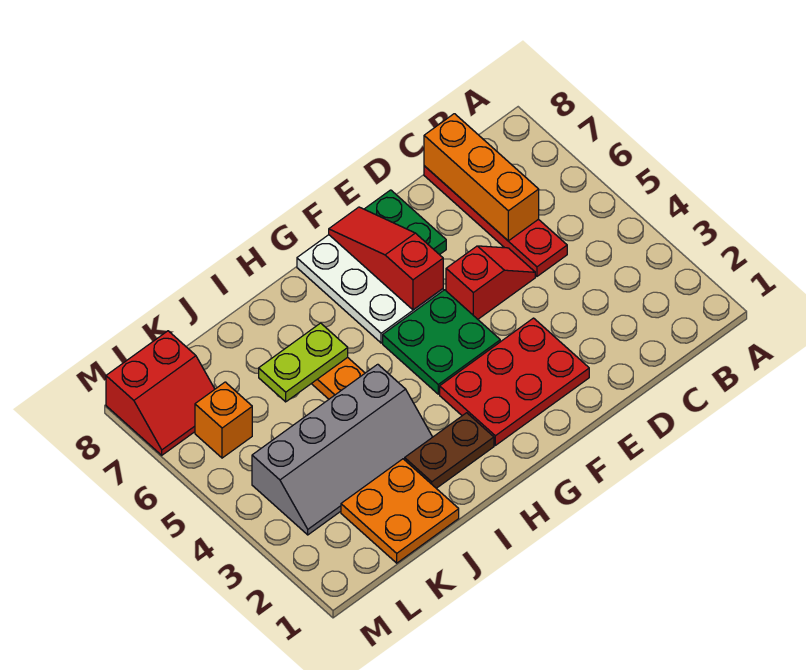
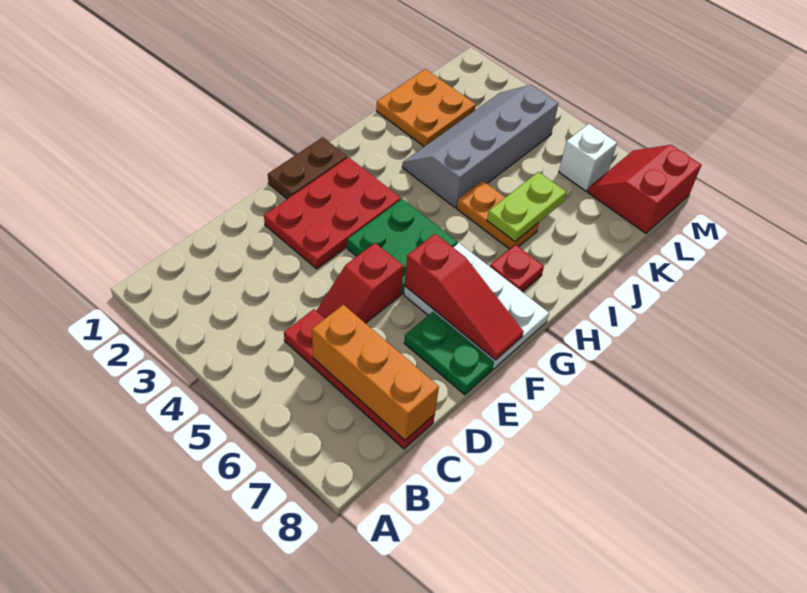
brown plate H2:I2 level 1 -> brown plate F1:G1 level 1
none -> red plate H7 level 1
orange brick L6 level 1 -> white brick L6 level 1

